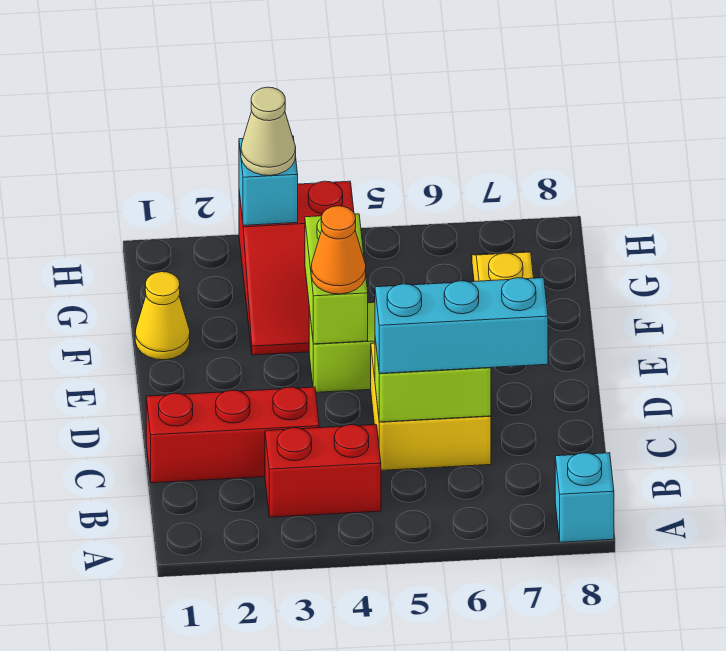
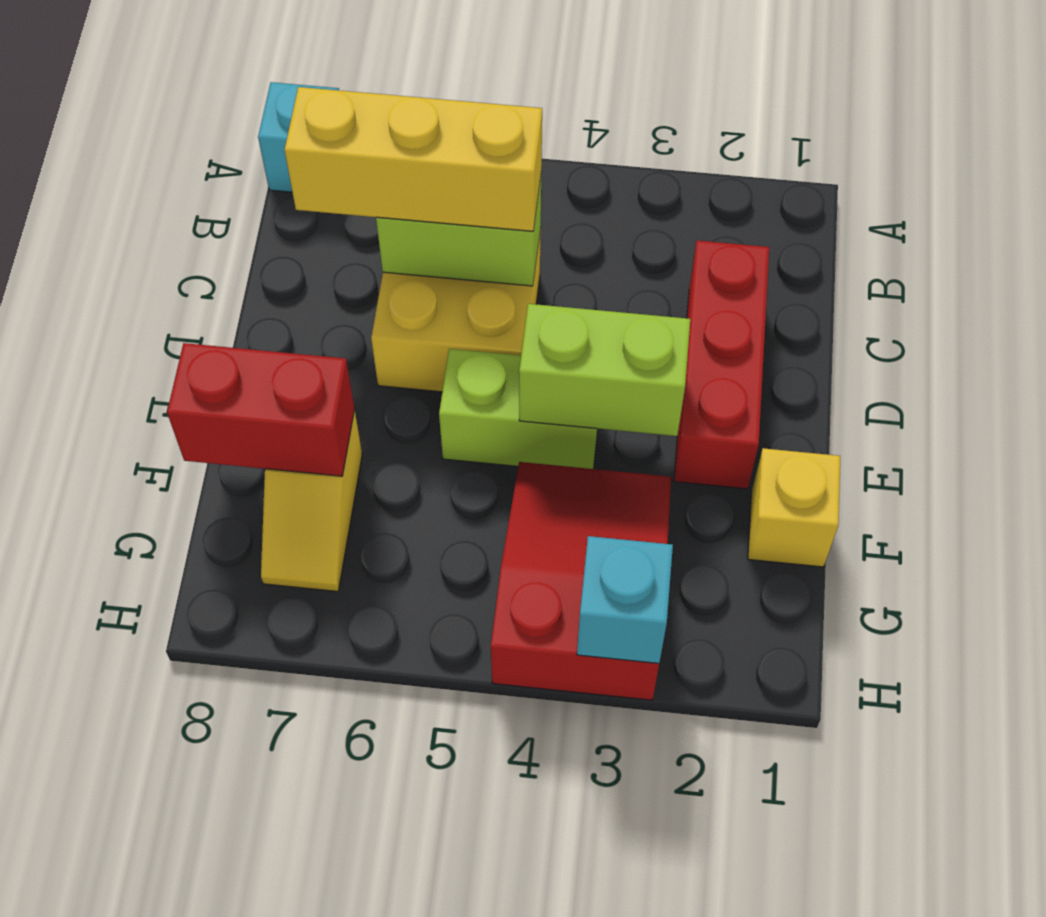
red brick B3:B4 level 1 -> red brick F7:F8 level 2
red brick C1:C3 level 1 -> red brick C2:E2 level 1
cyan brick C5:C7 level 3 -> yellow brick C5:C7 level 3
lime brick E4:F4 level 2 -> lime brick E3:E4 level 2
orange cone E4 level 3 -> none
yellow cone F1 level 1 -> yellow brick F1 level 1
tan cone H3 level 3 -> none

